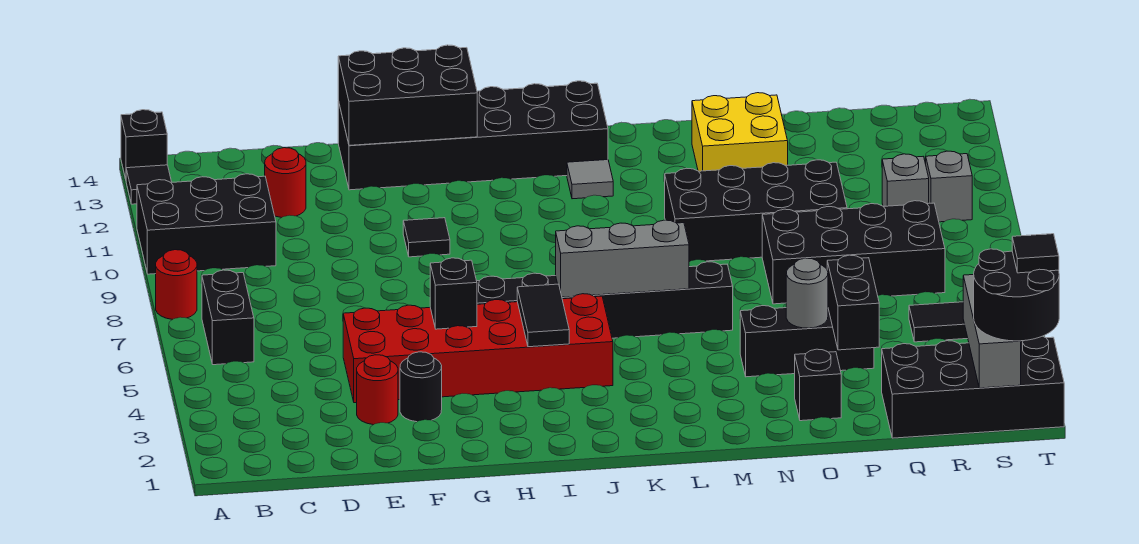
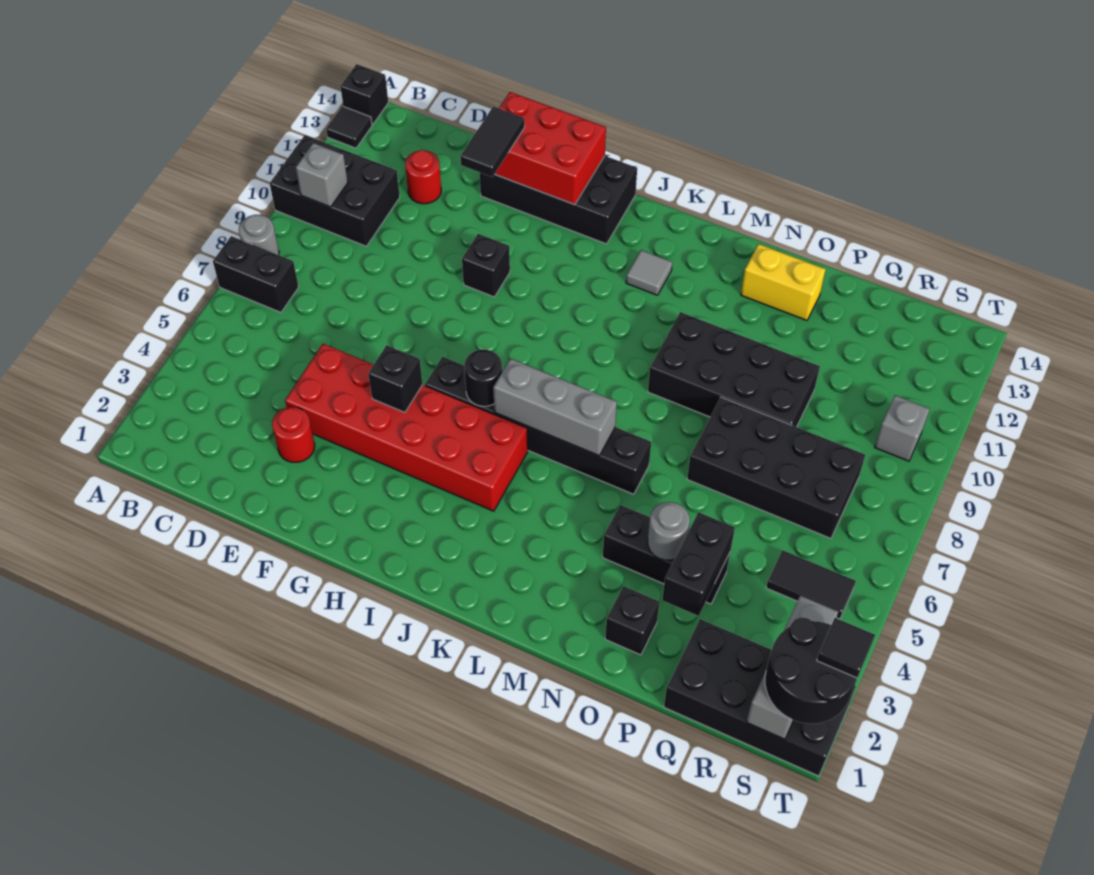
red round brick A8 level 1 -> grey round brick A8 level 1
black brick B6:B7 level 1 -> black brick A7:B7 level 1
black round brick F3 level 1 -> black round brick I6 level 2
black brick F13:K14 level 1 -> black brick F13:I14 level 1
black brick F13:H14 level 2 -> red brick F13:H14 level 2
black tile G10 level 1 -> black brick G10 level 1
black tile I4:I5 level 2 -> black tile F12:F13 level 3
yellow brick N12:O13 level 1 -> yellow brick N13:O13 level 1
grey brick R10 level 1 -> grey brick B10 level 2

